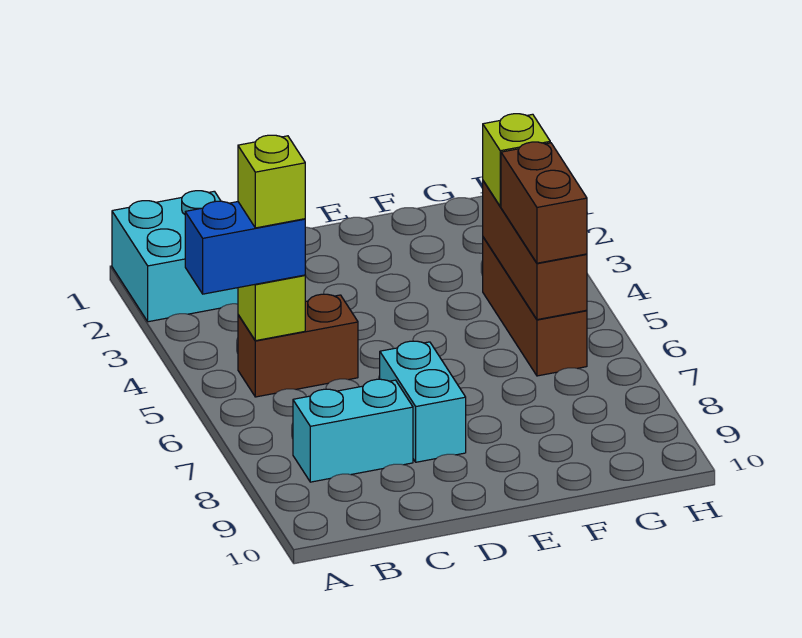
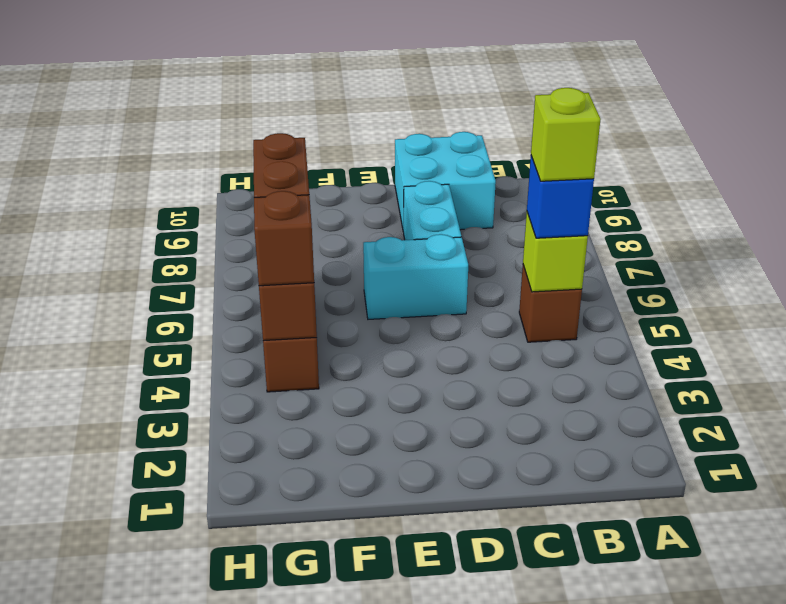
cyan brick A1:B2 level 1 -> cyan brick C9:D10 level 1
blue brick A5:B5 level 3 -> blue brick B5 level 3
brown brick B5:C5 level 1 -> brown brick B5 level 1
cyan brick B8:C8 level 1 -> cyan brick D6:E6 level 1
lime brick G4 level 3 -> brown brick G4 level 3

